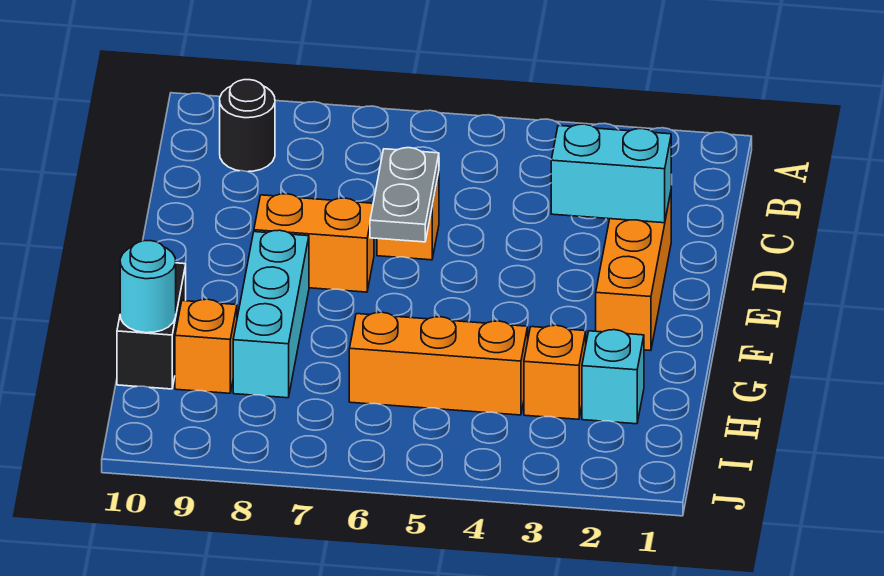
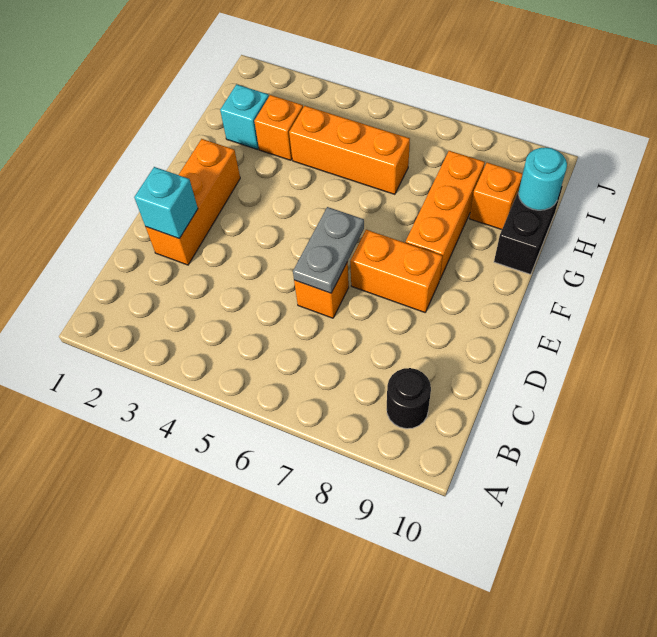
cyan brick D2:D3 level 2 -> cyan brick D2 level 2
cyan brick F8:H8 level 1 -> orange brick F8:H8 level 1

